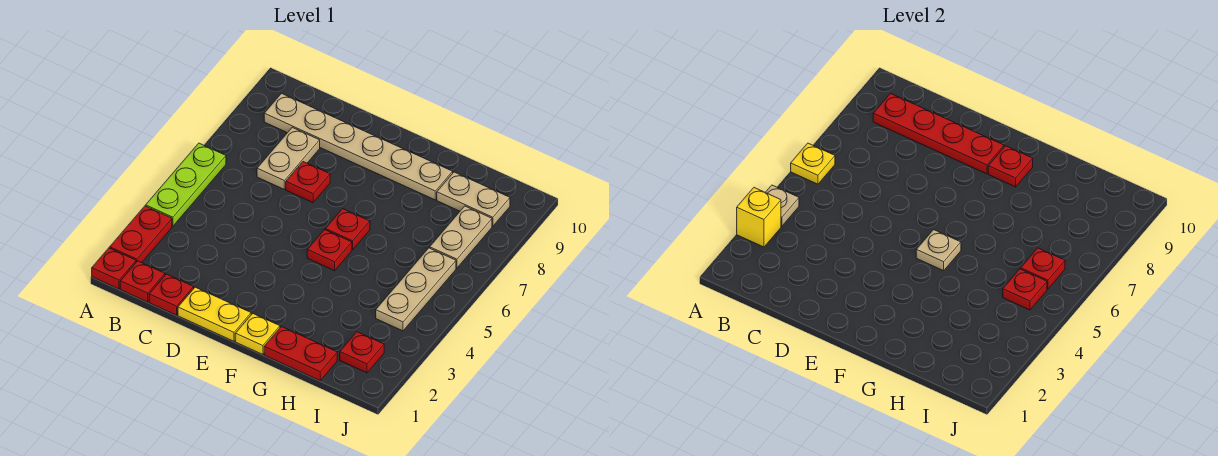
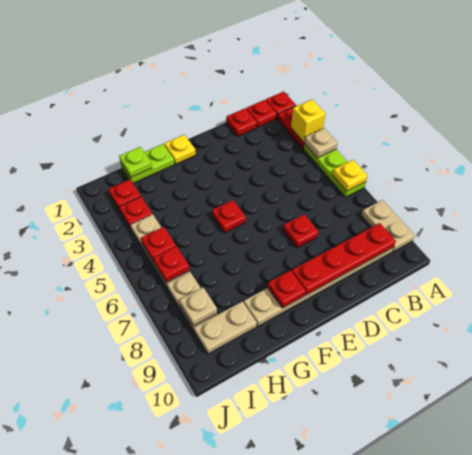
tan plate C7:C8 level 1 -> tan plate A8:A9 level 1
yellow plate D1:E1 level 1 -> none
tan plate F5 level 2 -> tan plate I8 level 2
red plate F6 level 1 -> red plate I3 level 1
red plate G1:H1 level 1 -> lime plate G1:H1 level 1
none -> lime plate H1 level 2

